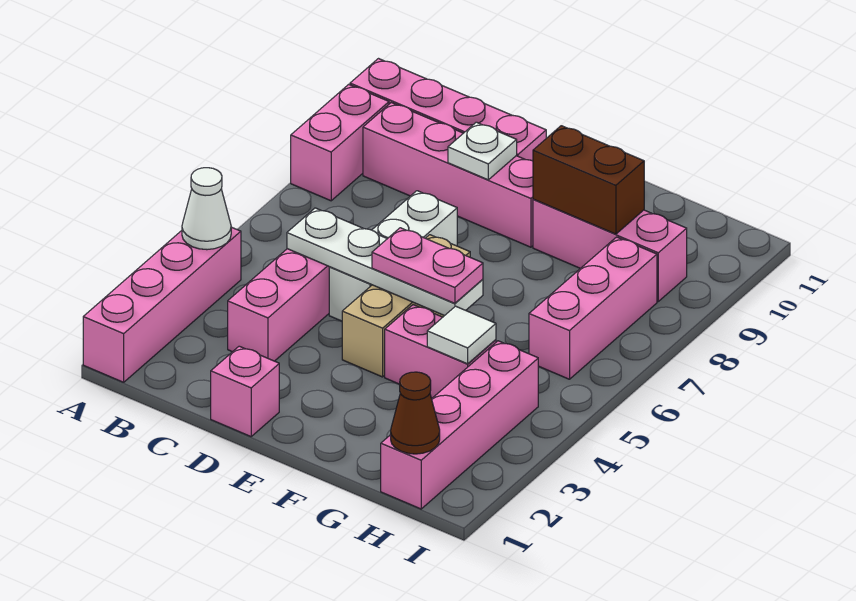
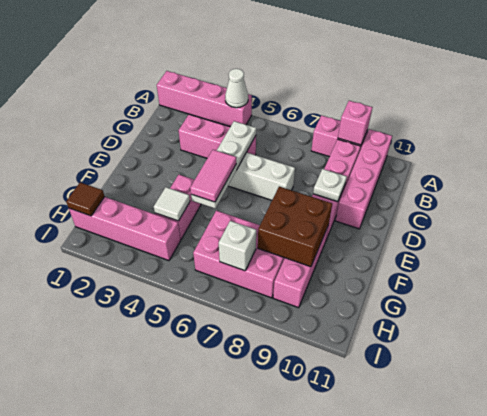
pink brick D1 level 1 -> pink brick A9 level 2
tan brick E4:E6 level 1 -> none
pink plate E5:F5 level 3 -> pink tile E5:F5 level 3
brown brick F9:G9 level 2 -> brown brick F8:G9 level 2
brown cone H1 level 2 -> brown tile H1 level 2
pink brick H6:H8 level 1 -> pink brick G6:H8 level 1
none -> white brick H7 level 2

